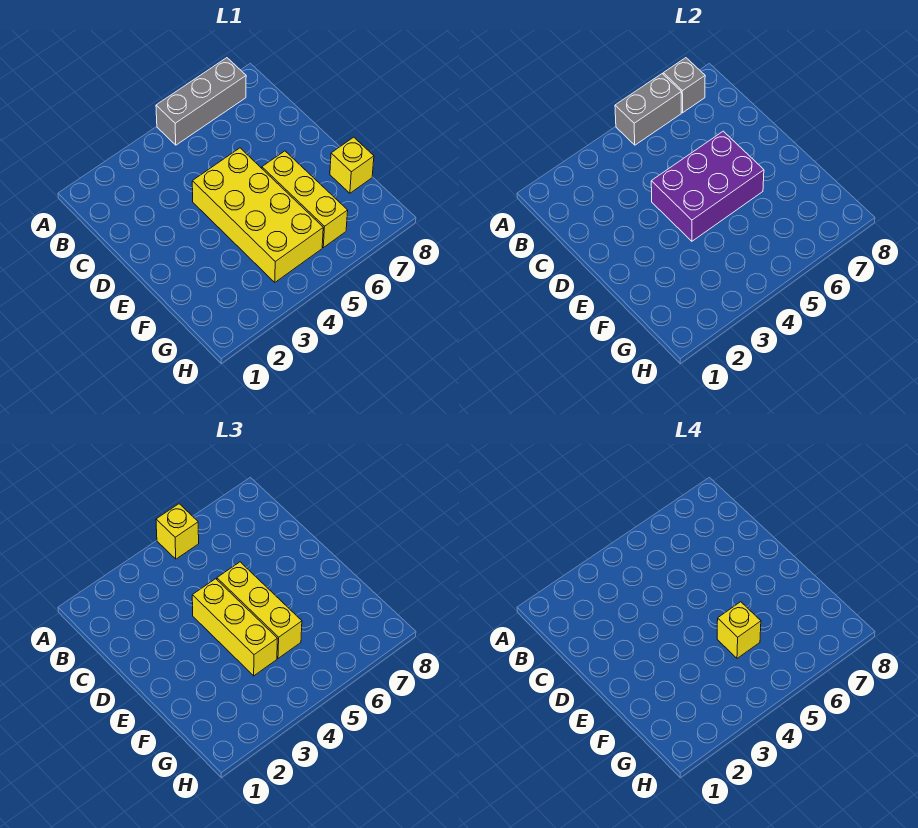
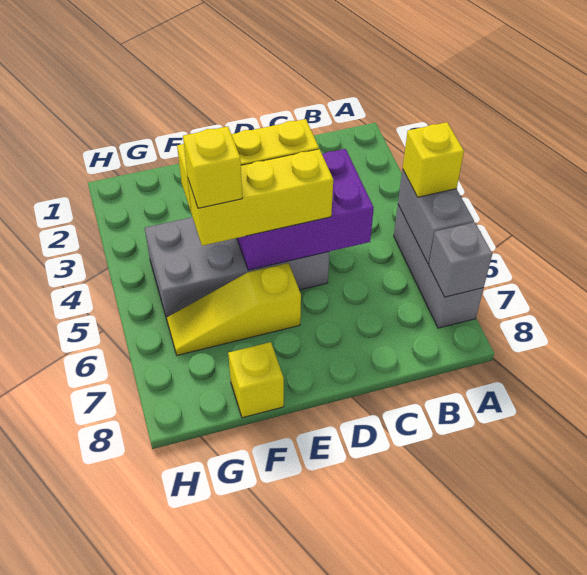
yellow brick D4:G5 level 1 -> grey brick D4:G5 level 1
purple brick D4:E6 level 2 -> purple brick C4:E5 level 2
yellow brick E6:G6 level 1 -> yellow slope E6:G6 level 1 top E

